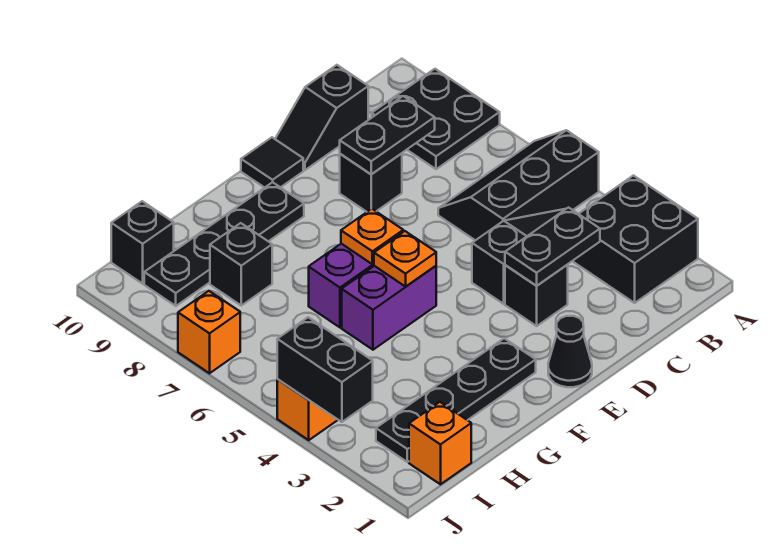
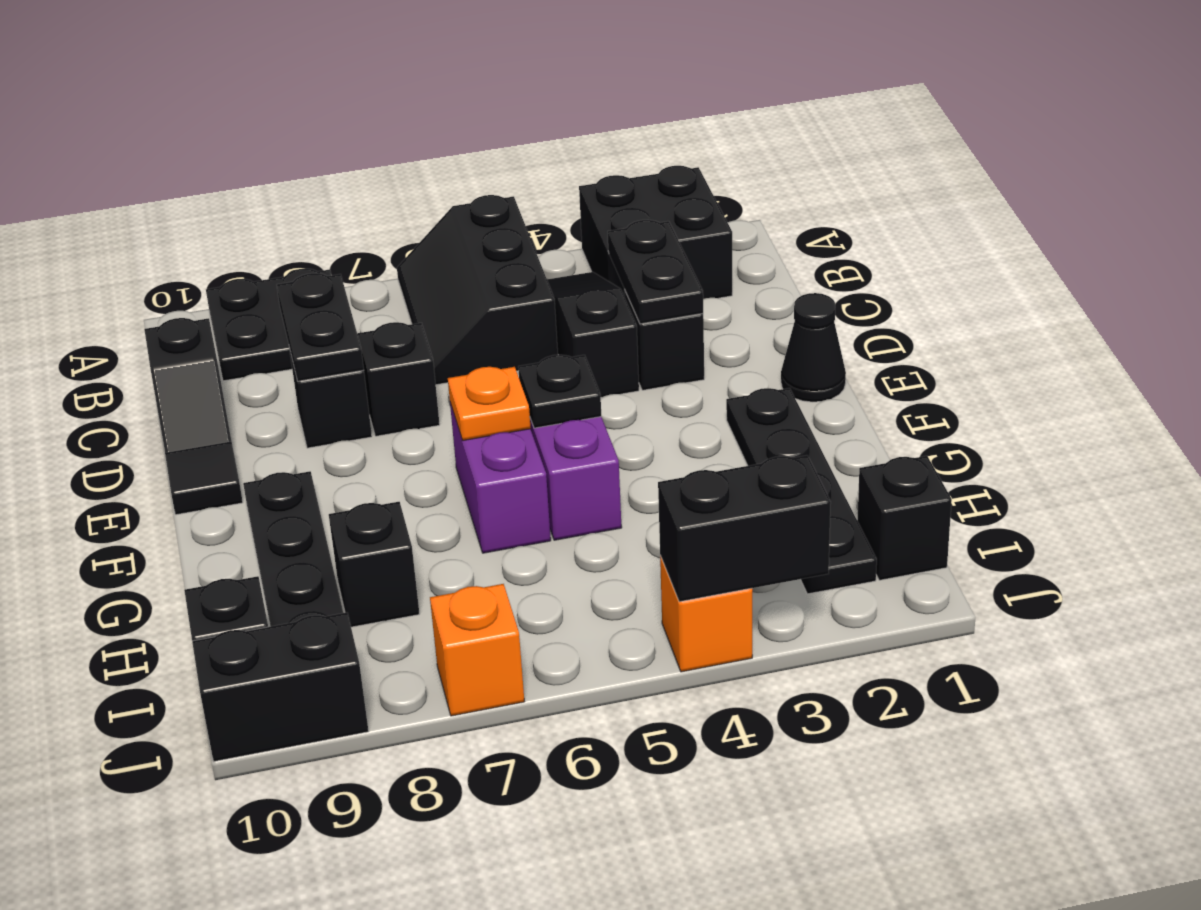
none -> black brick D7 level 1
orange plate F5 level 2 -> black plate F5 level 2
orange brick I1 level 1 -> black brick I1 level 1
none -> black brick J9:J10 level 1

